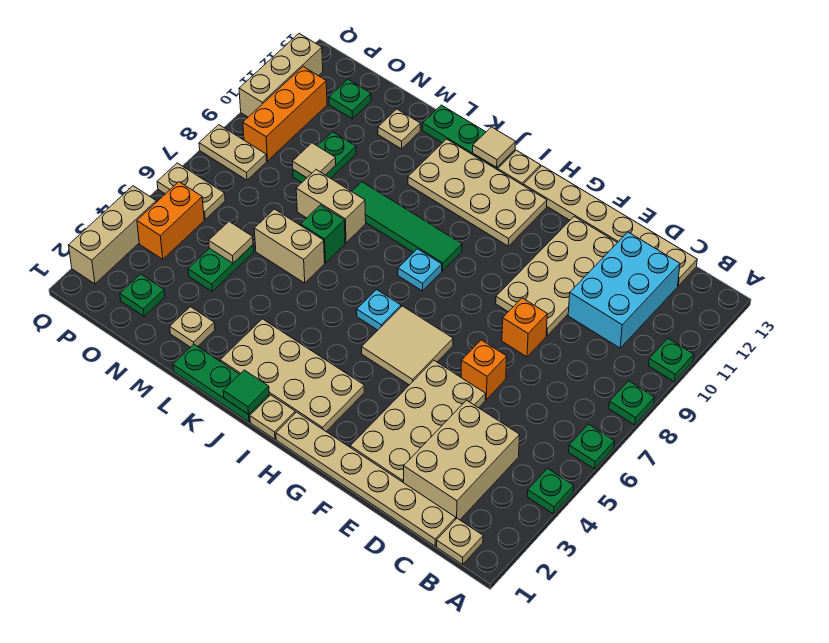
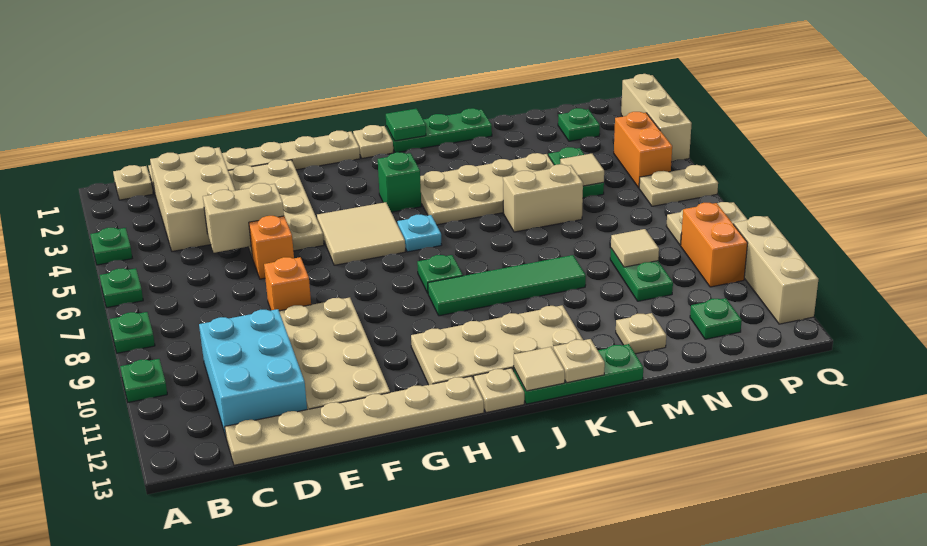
tan plate H2:K3 level 1 -> tan plate J4:M5 level 1
cyan plate I8 level 1 -> green plate I8 level 1
green brick L7 level 1 -> green brick I4 level 1
tan brick L8:M8 level 1 -> tan brick D5:E5 level 2
tan plate M2 level 1 -> tan plate K13 level 2
orange brick P9:P11 level 1 -> orange brick P9:P10 level 1

